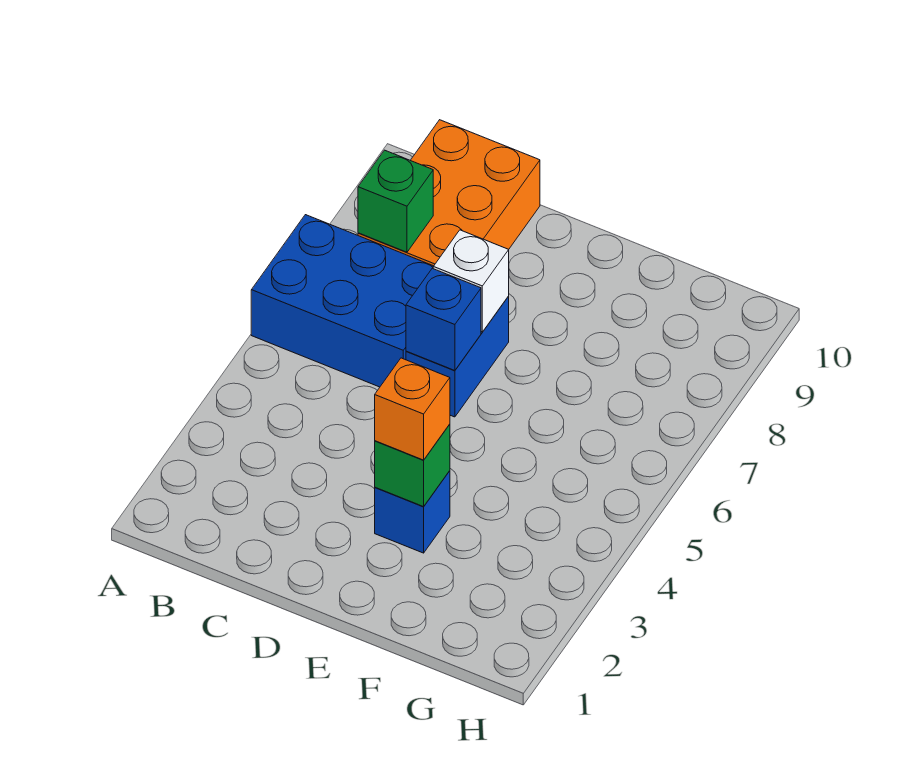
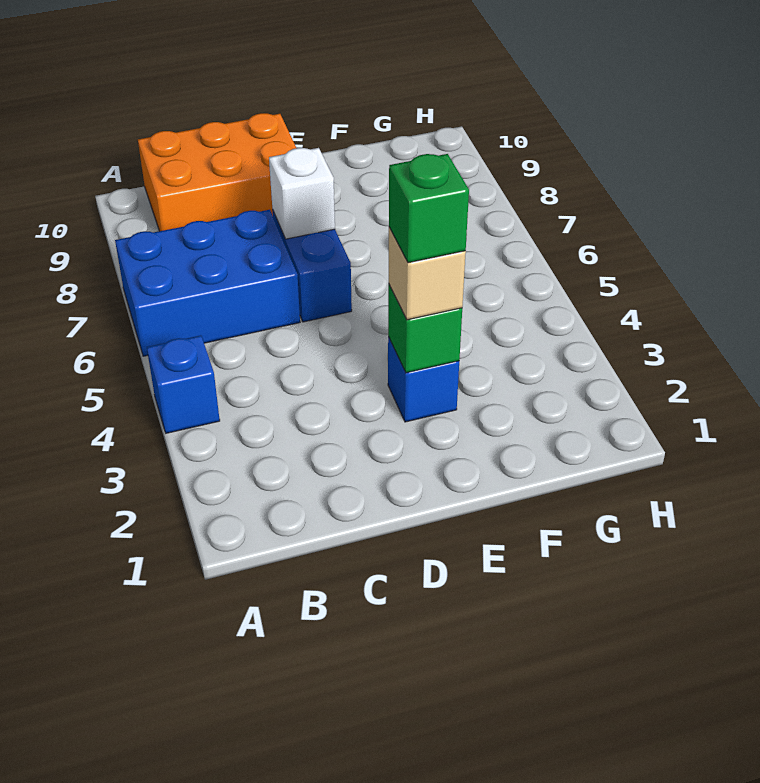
orange brick B8:C10 level 1 -> orange brick B9:D10 level 1
green brick B8 level 2 -> green brick E3 level 4
blue brick D6 level 2 -> blue brick A4 level 1
orange brick E3 level 3 -> tan brick E3 level 3

